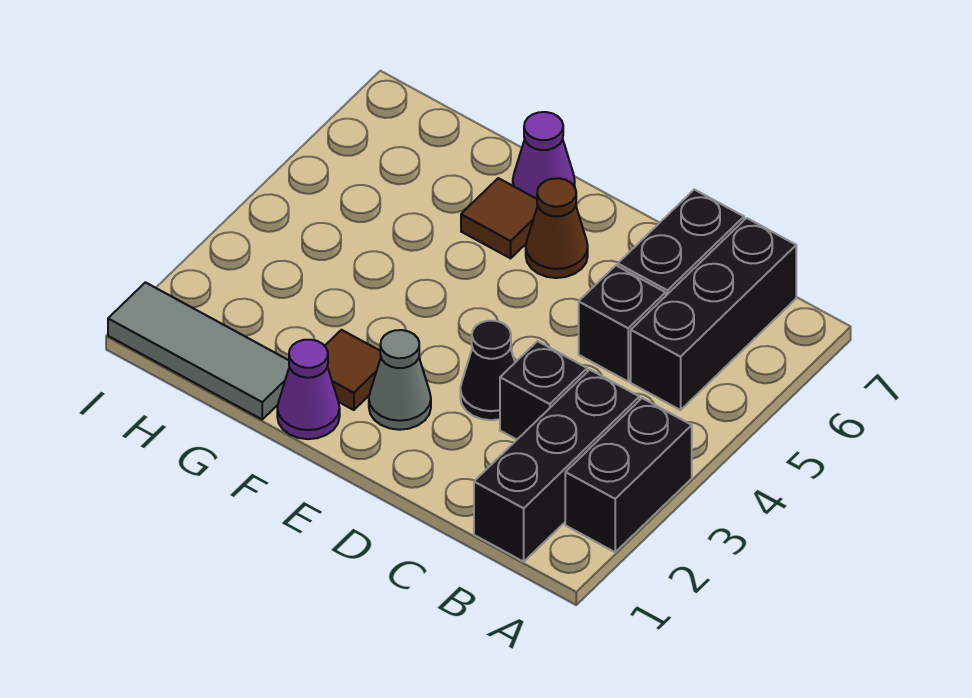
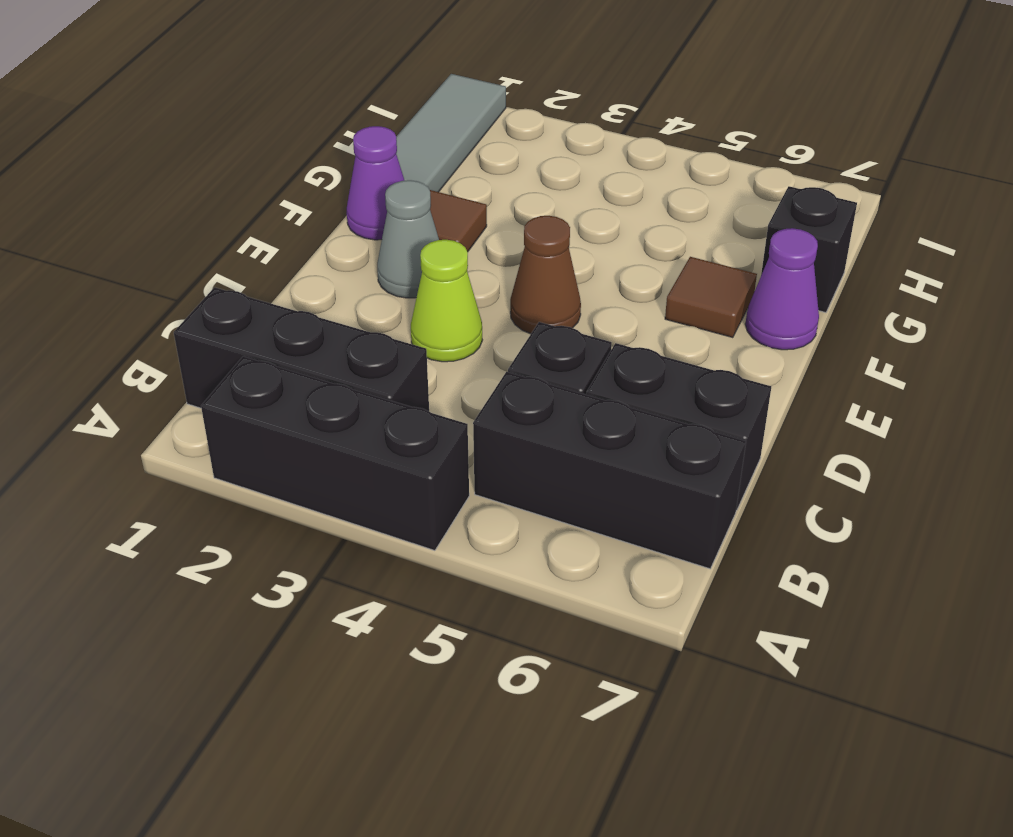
black brick A2:A3 level 1 -> black brick A2:A4 level 1
black brick C3 level 1 -> black brick G7 level 1
black cone D3 level 1 -> lime cone D3 level 1
brown cone E6 level 1 -> brown cone E4 level 1

